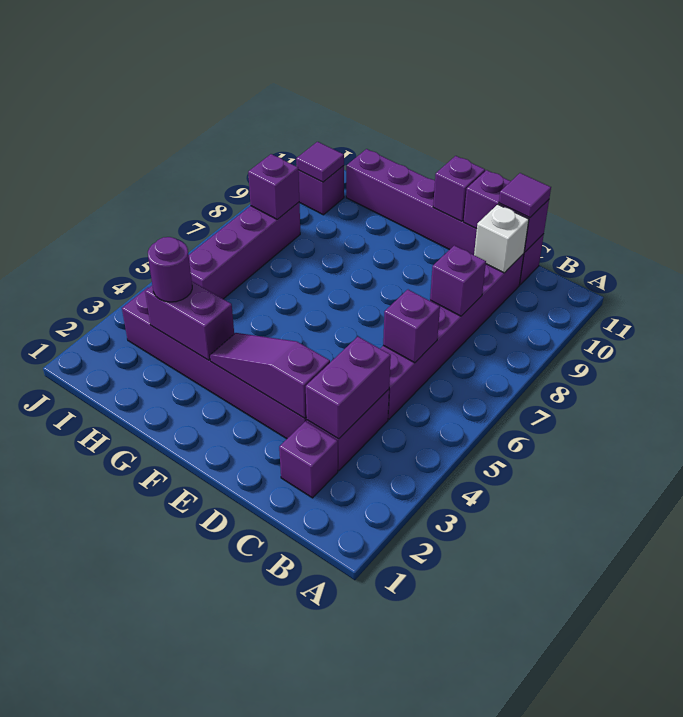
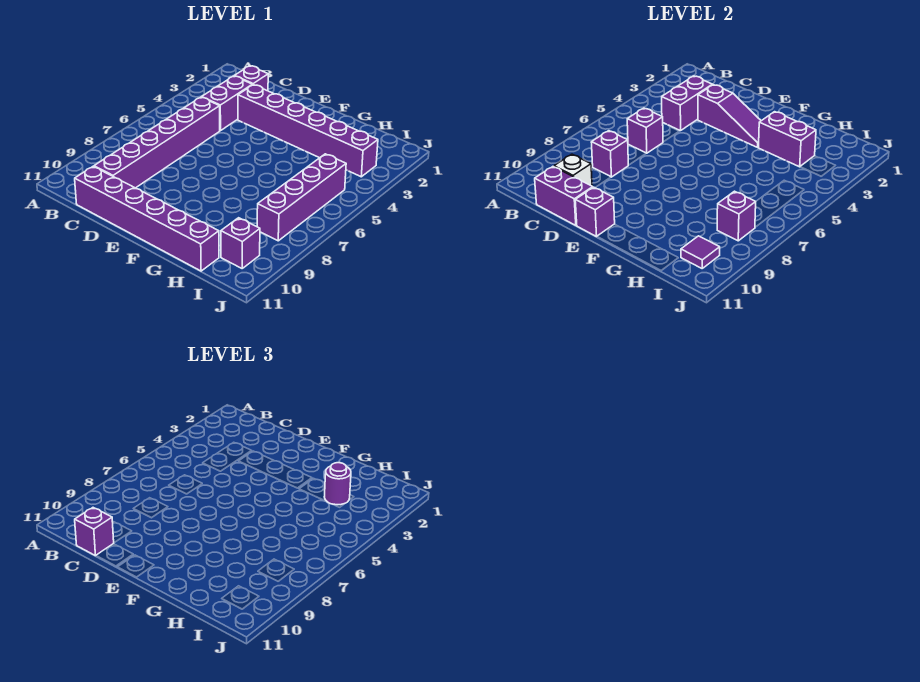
purple tile C11 level 3 -> purple brick C11 level 3

